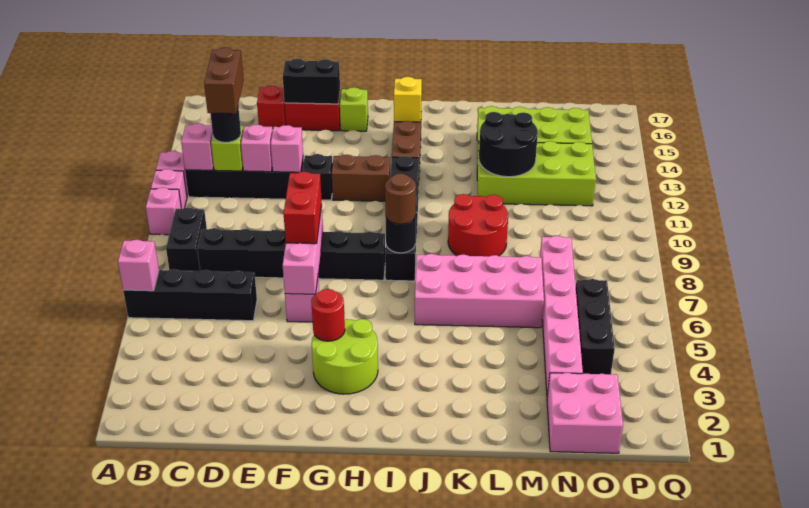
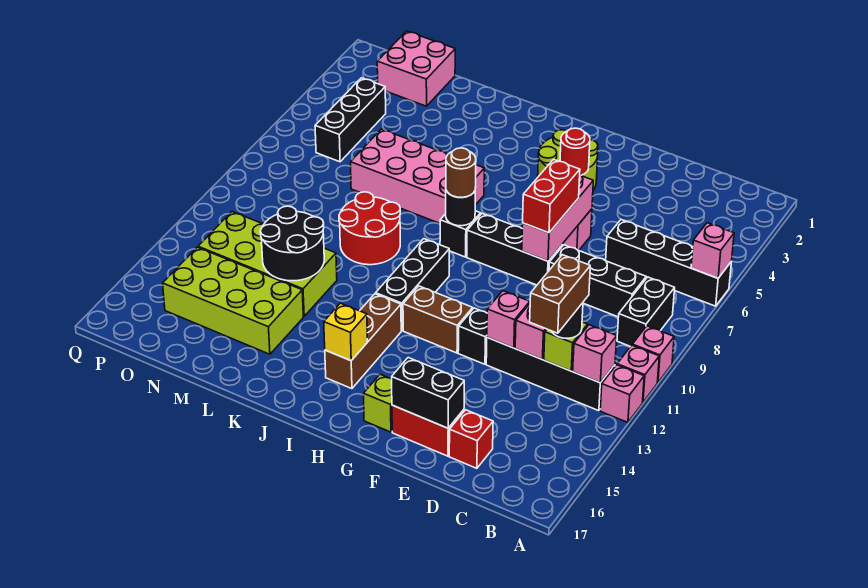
pink brick N3:N8 level 1 -> none

